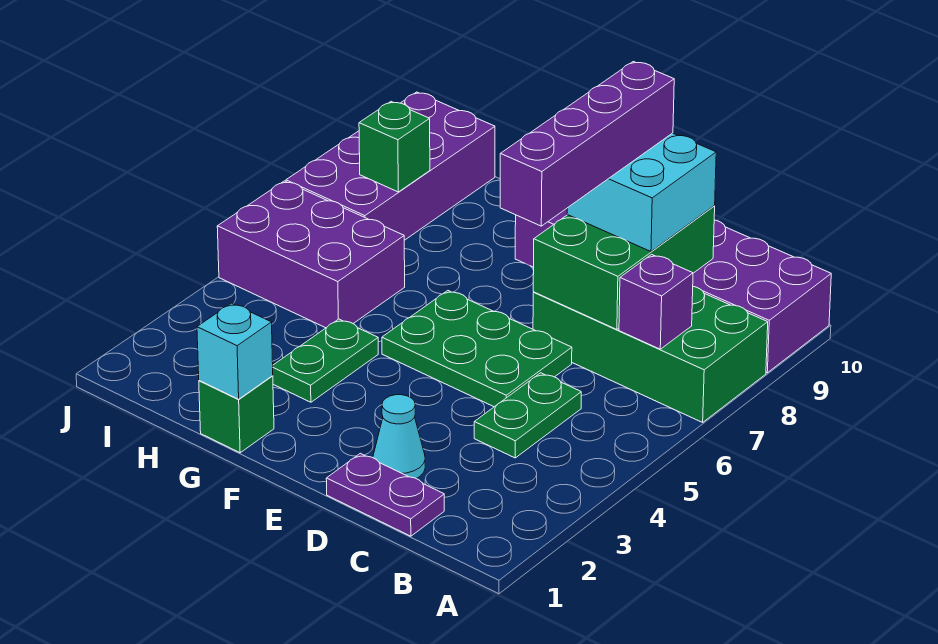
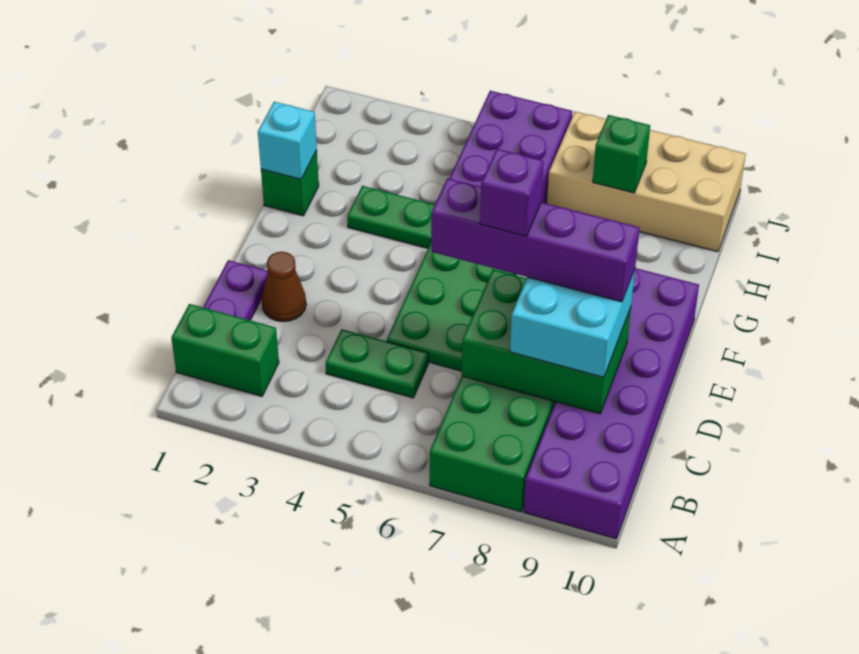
none -> green brick B1:B2 level 1
purple brick B7 level 2 -> purple brick D7 level 5
cyan cone D2 level 1 -> brown cone D2 level 1
purple brick I7:J10 level 1 -> tan brick I7:J10 level 1

